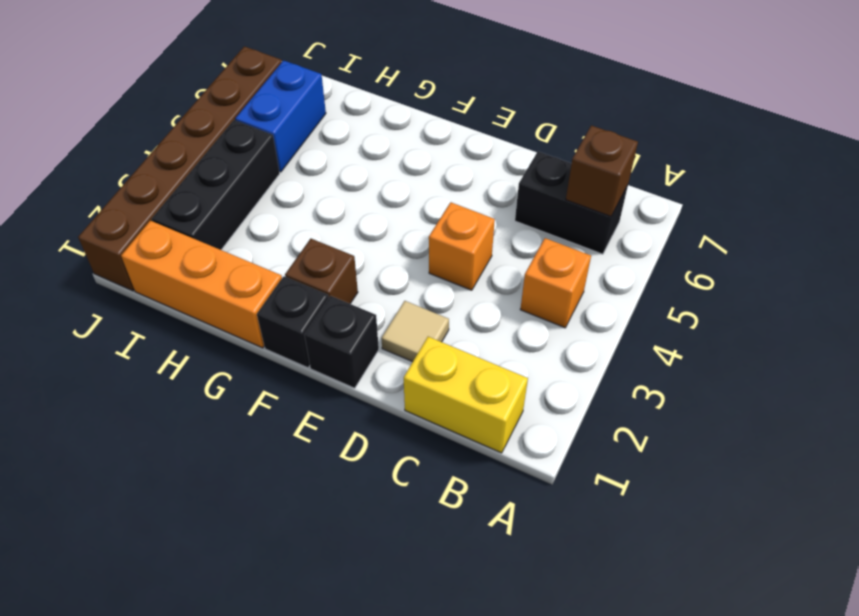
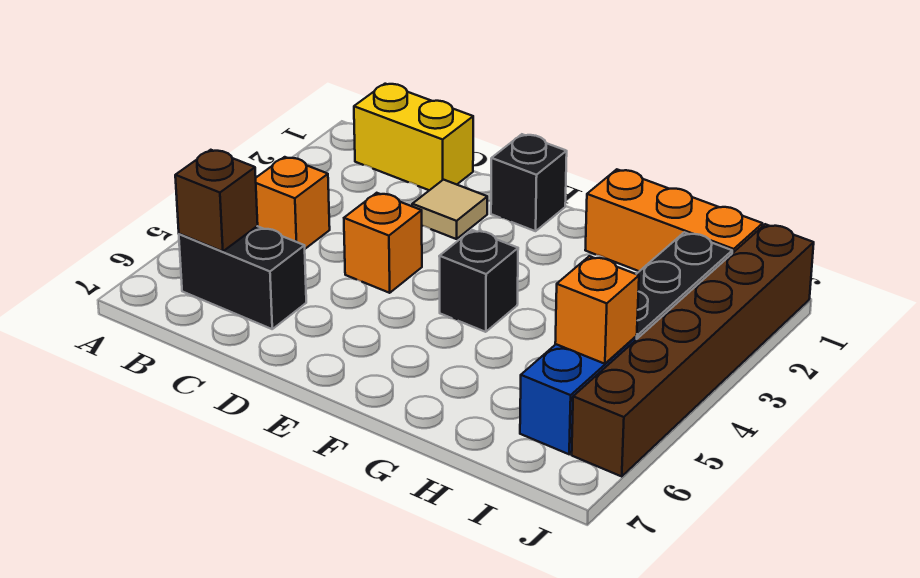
black brick F1 level 1 -> black brick F4 level 1
brown brick F2 level 1 -> none
none -> orange brick I5 level 2

